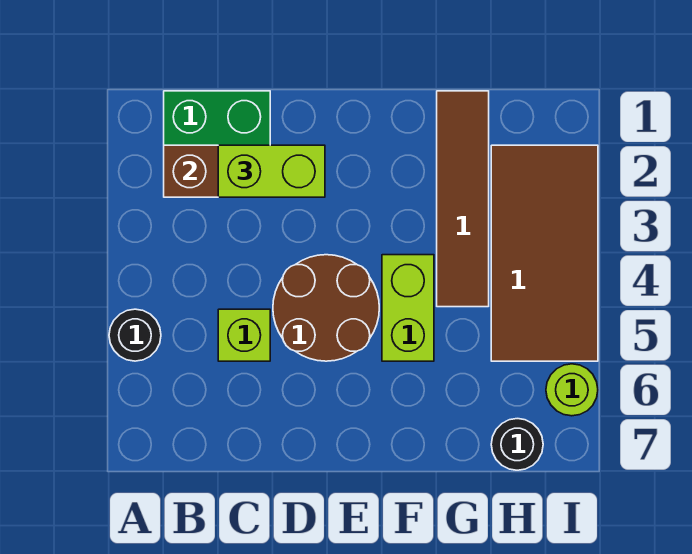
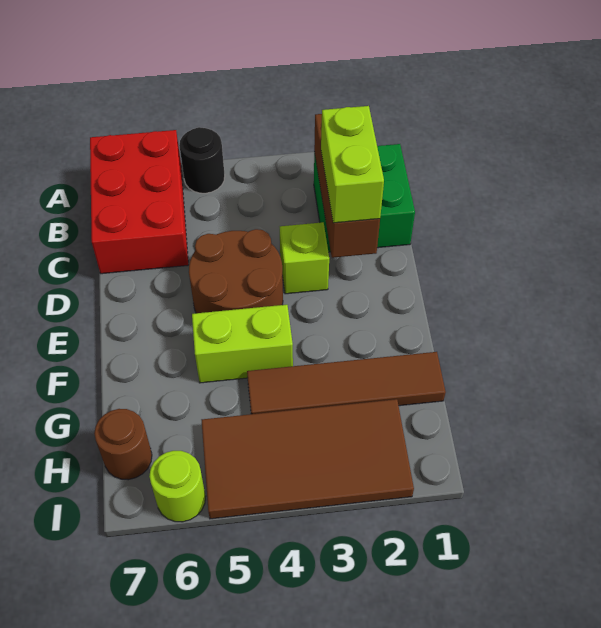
none -> red brick A6:C7 level 1
lime brick C5 level 1 -> lime brick D3 level 1
black round brick H7 level 1 -> brown round brick H7 level 1

